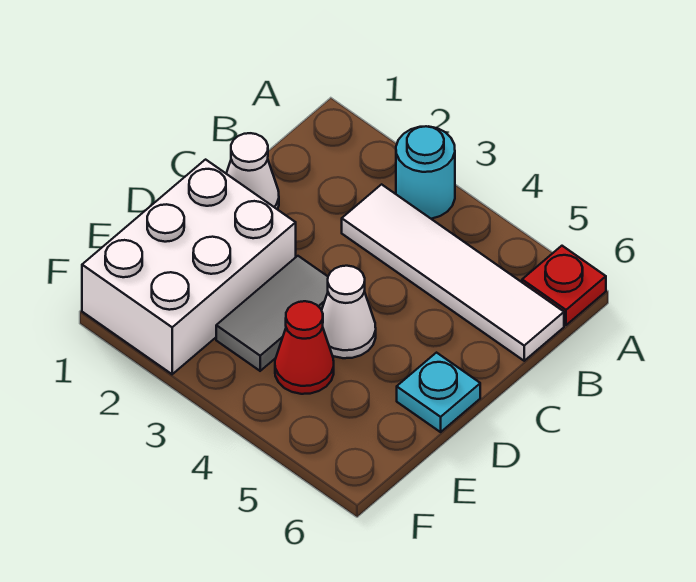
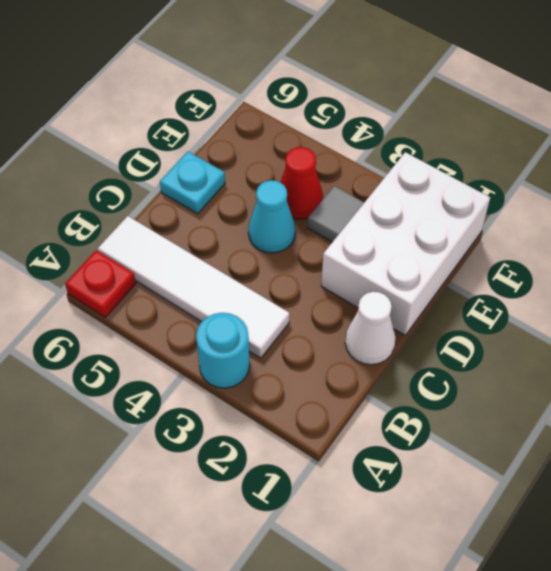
grey tile D3:E3 level 1 -> grey tile E3 level 1
white cone D4 level 1 -> cyan cone D4 level 1

